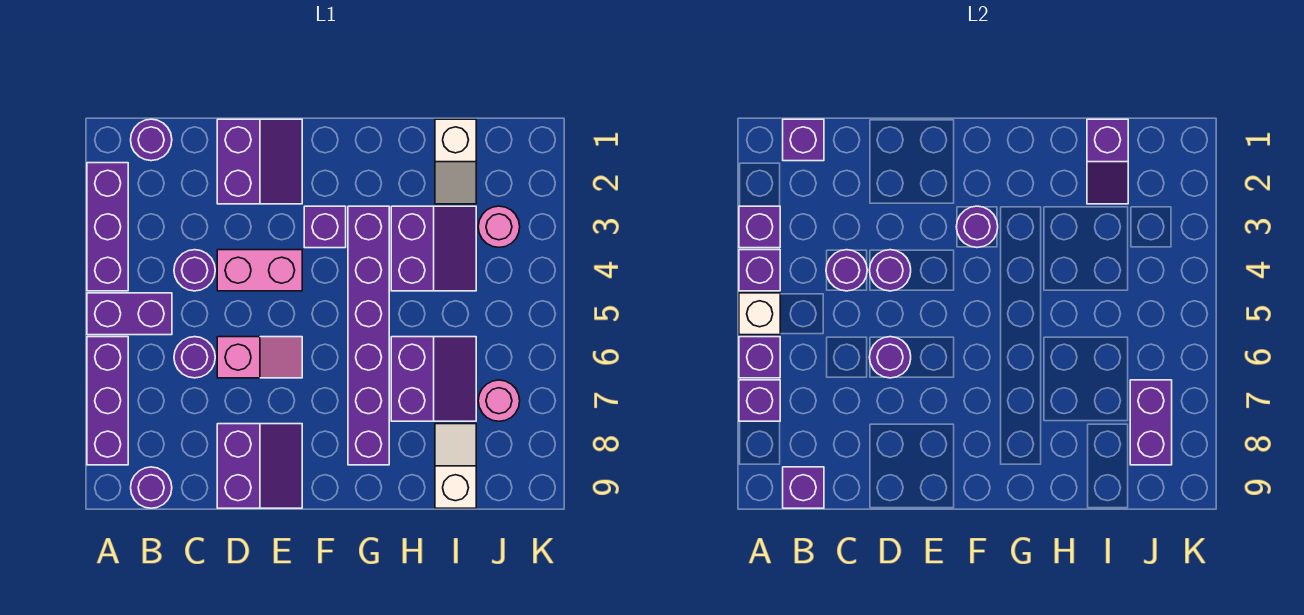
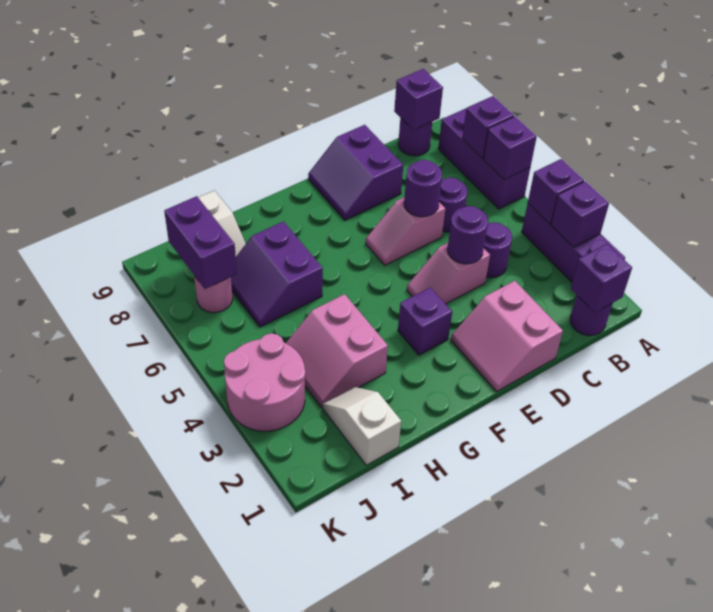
purple brick A5:B5 level 1 -> none
white brick A5 level 2 -> none
purple round brick C4 level 2 -> none
purple slope D1:E2 level 1 top D -> pink slope D1:E2 level 1 top D
pink brick D4:E4 level 1 -> pink slope D4:E4 level 1 top D
purple round brick F3 level 2 -> none
purple brick G3:G8 level 1 -> none
purple slope H3:I4 level 1 top H -> pink slope H3:I4 level 1 top H
purple slope I1:I2 level 2 top 1 -> none
pink round brick J3 level 1 -> pink round brick J3:K4 level 1

